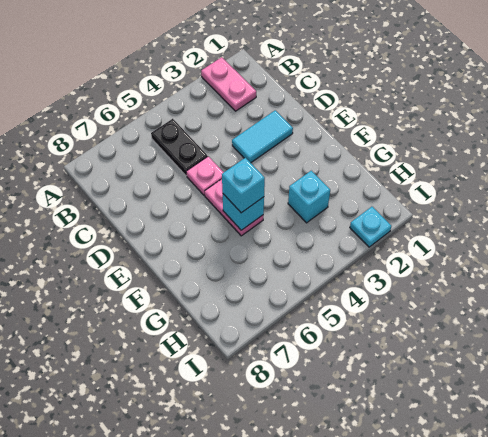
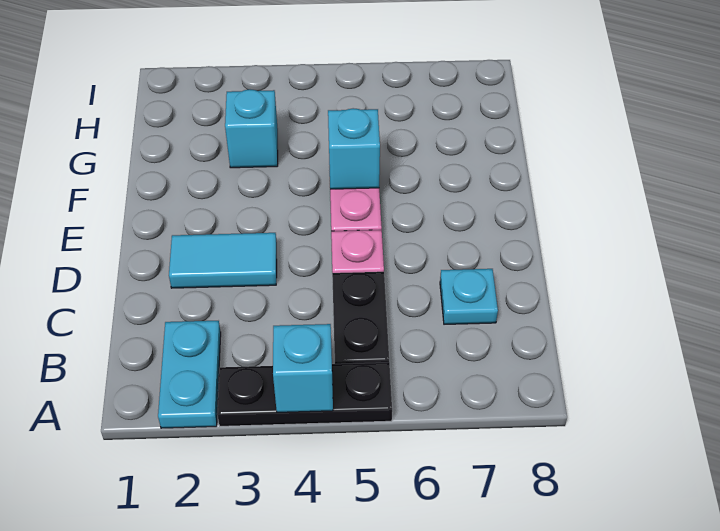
pink plate A2:B2 level 1 -> cyan plate A2:B2 level 1
none -> black plate A3:A5 level 1
cyan brick F5 level 3 -> cyan brick A4 level 2
cyan plate I2 level 1 -> cyan plate C7 level 1

